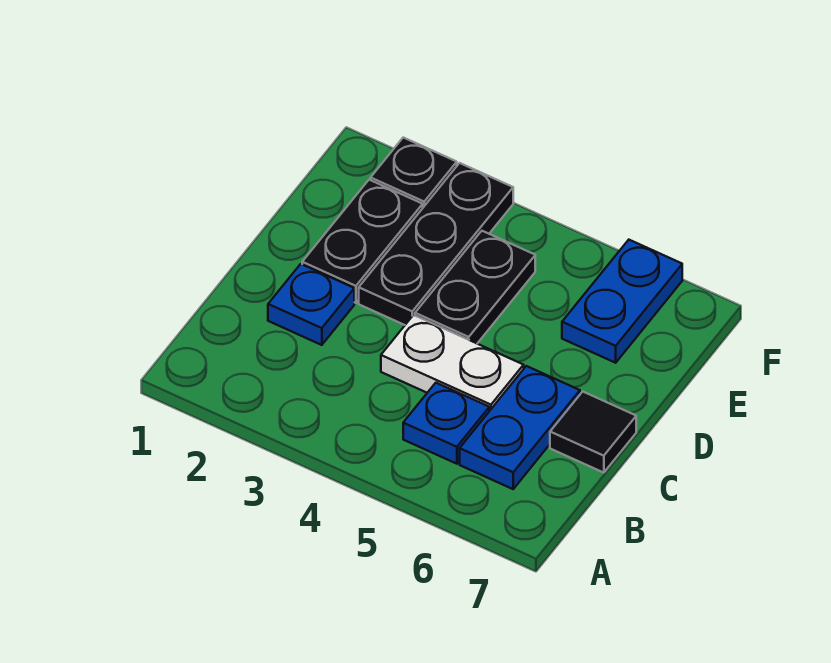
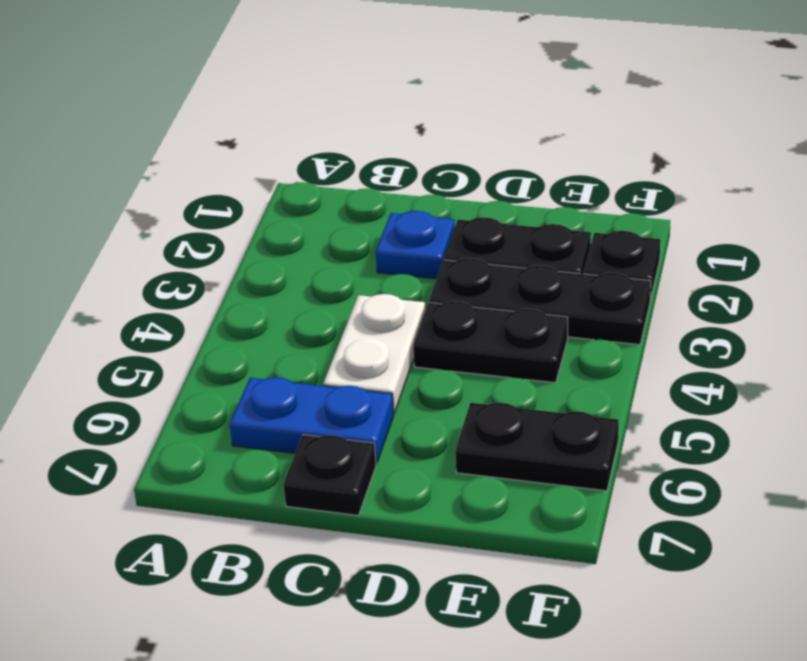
blue plate B5 level 1 -> none
black tile C7 level 1 -> black plate C7 level 1
blue plate E6:F6 level 1 -> black plate E6:F6 level 1

